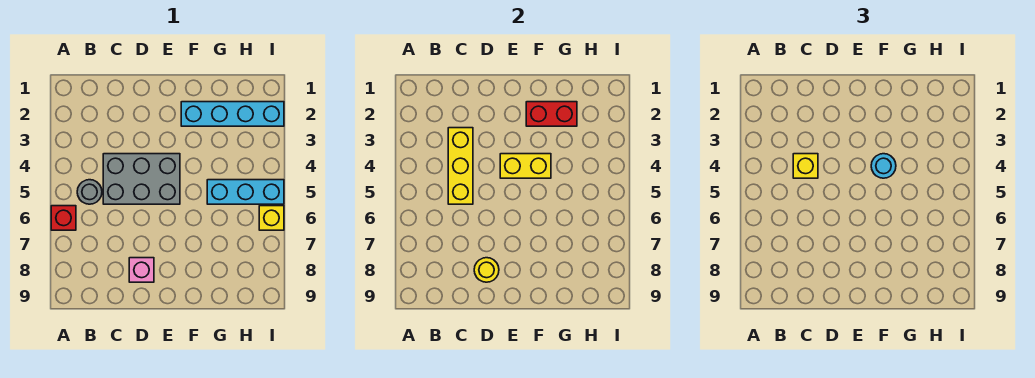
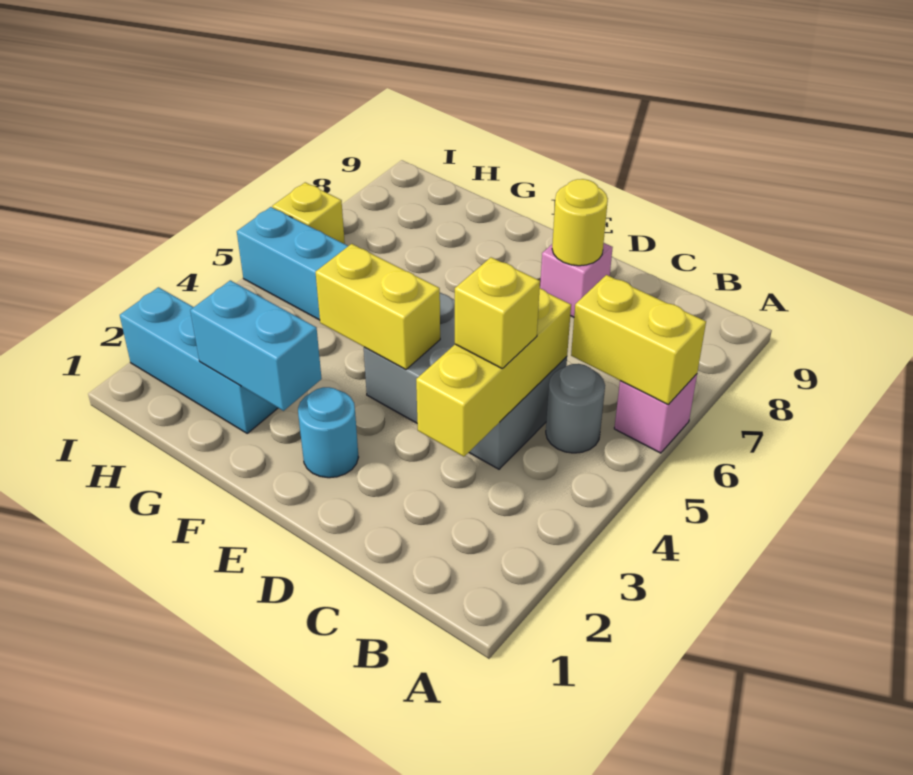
red brick A6 level 1 -> pink brick A6 level 1
none -> yellow brick A6:B6 level 2
cyan brick F2:I2 level 1 -> cyan brick G2:I2 level 1
red brick F2:G2 level 2 -> cyan brick F2:G2 level 2
cyan round brick F4 level 3 -> cyan round brick E2 level 1

